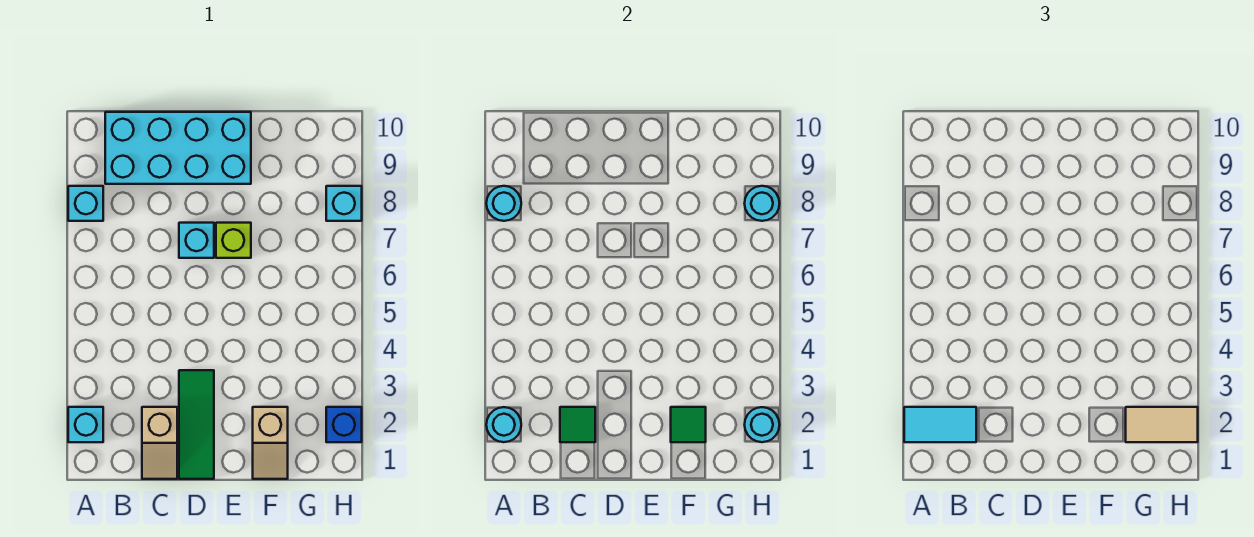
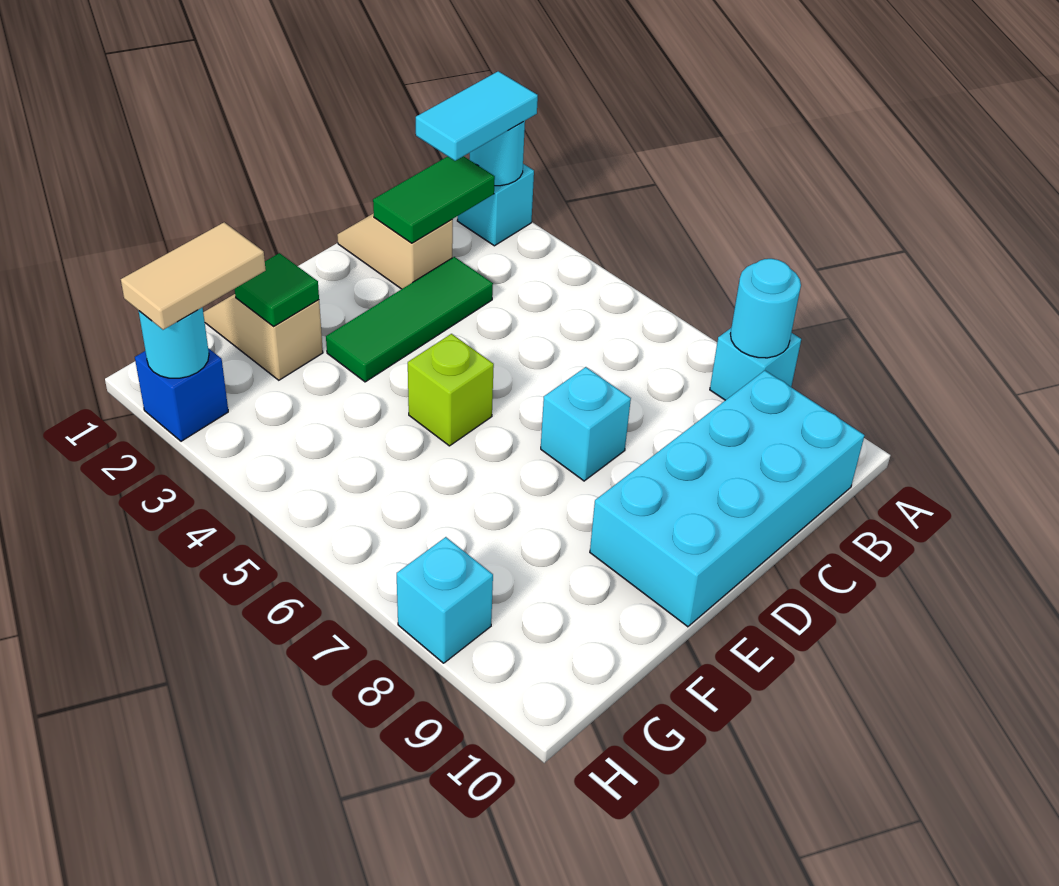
green tile C2 level 2 -> green tile B2:C2 level 2
green tile D1:D3 level 1 -> green tile C3:E3 level 1
lime brick E7 level 1 -> lime brick E5 level 1
cyan round brick H8 level 2 -> none

